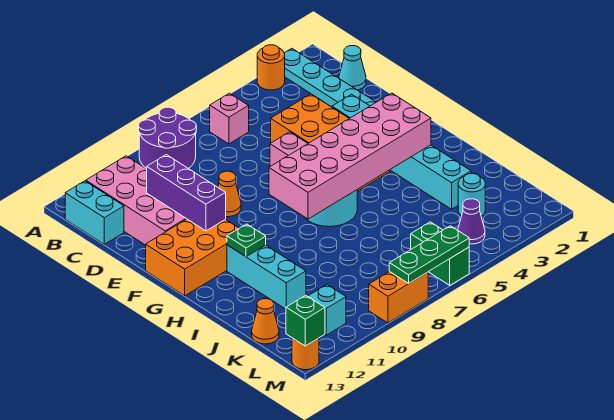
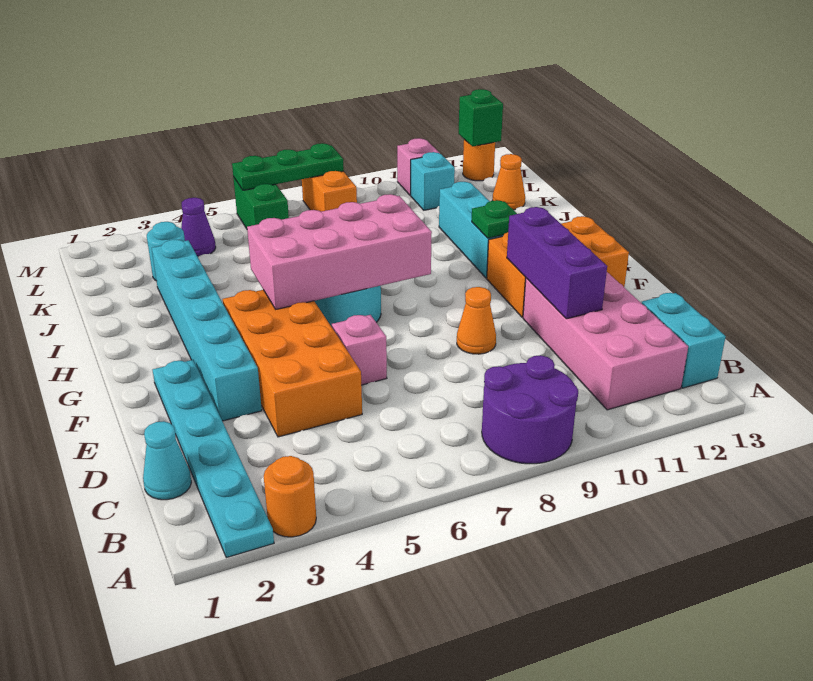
pink brick B6 level 1 -> pink brick M11 level 1
pink brick G3:H8 level 2 -> pink brick G5:H8 level 2
orange brick M8:M9 level 1 -> orange brick L8:M8 level 1

